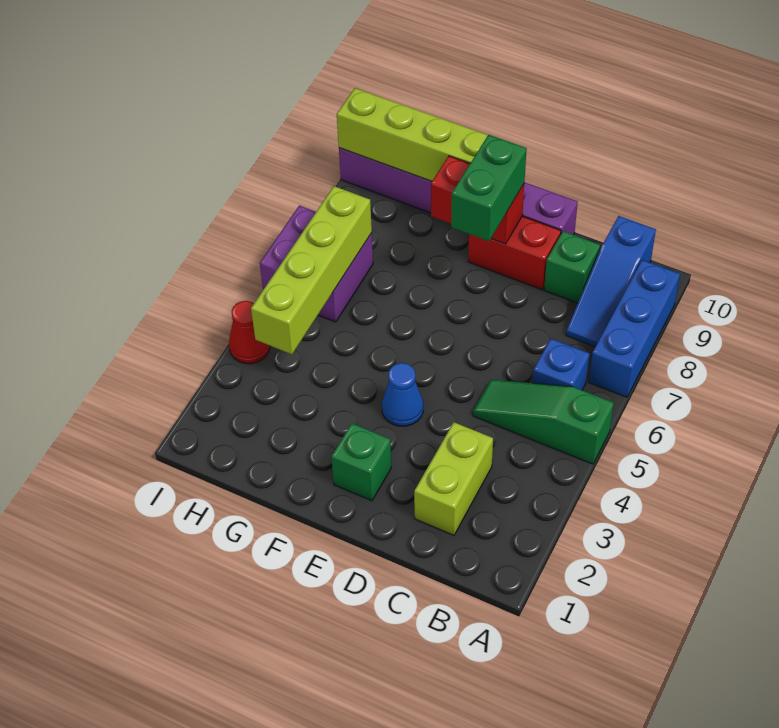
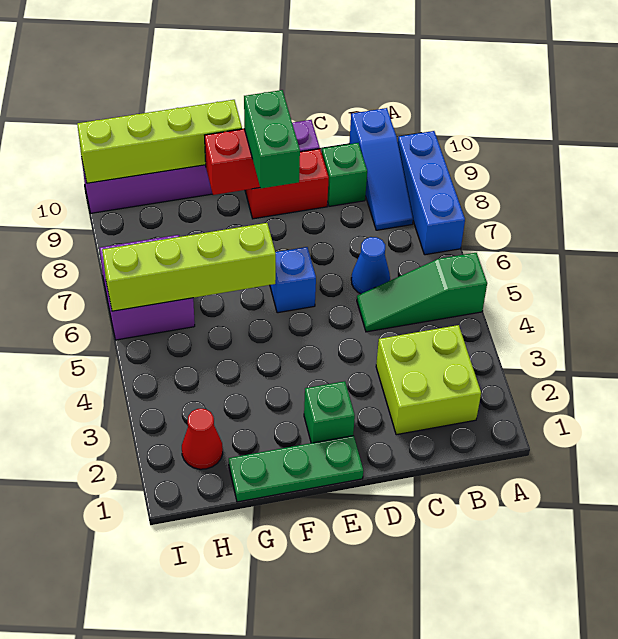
blue brick B6 level 1 -> blue brick E6 level 1
lime brick C2:C3 level 1 -> lime brick B2:C3 level 1
none -> green plate E1:G1 level 1
blue cone E4 level 1 -> blue cone C6 level 1
lime brick H4:H7 level 2 -> lime brick F6:I6 level 2
red cone I4 level 1 -> red cone H2 level 1

